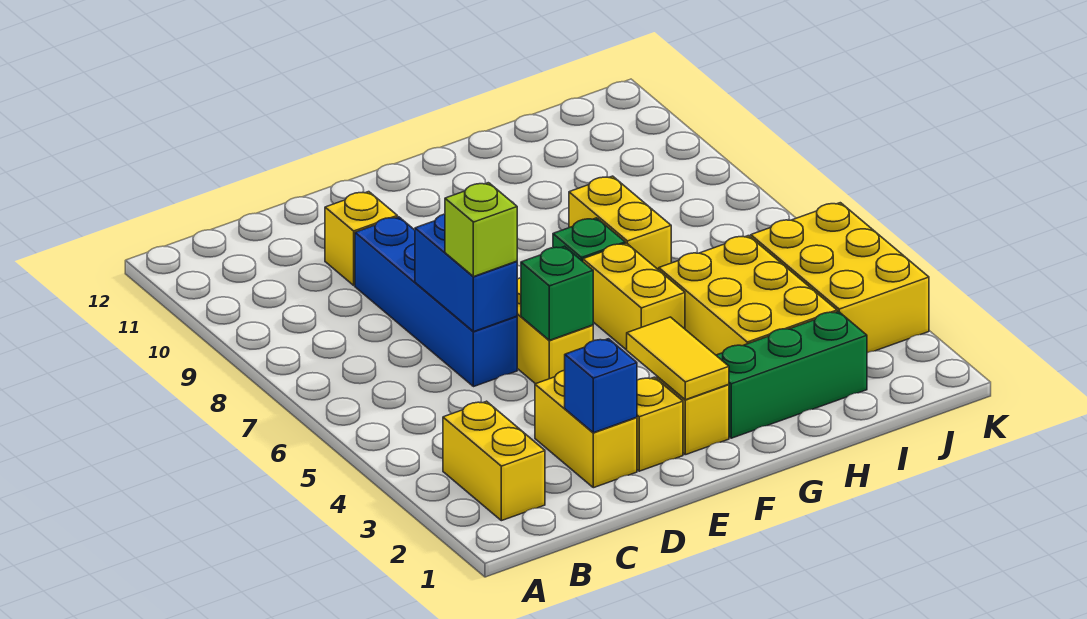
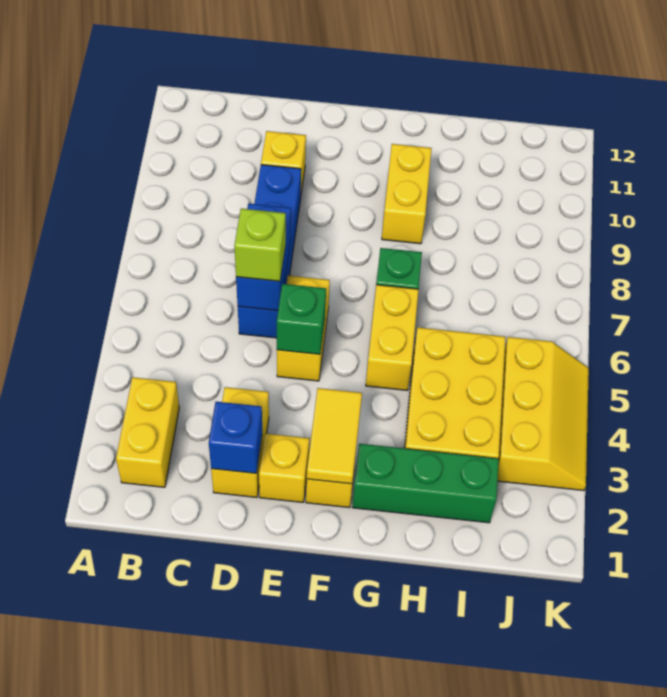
yellow brick H7:H8 level 1 -> yellow brick G9:G10 level 1
yellow brick J3:K5 level 1 -> yellow slope J3:K5 level 1 top J

